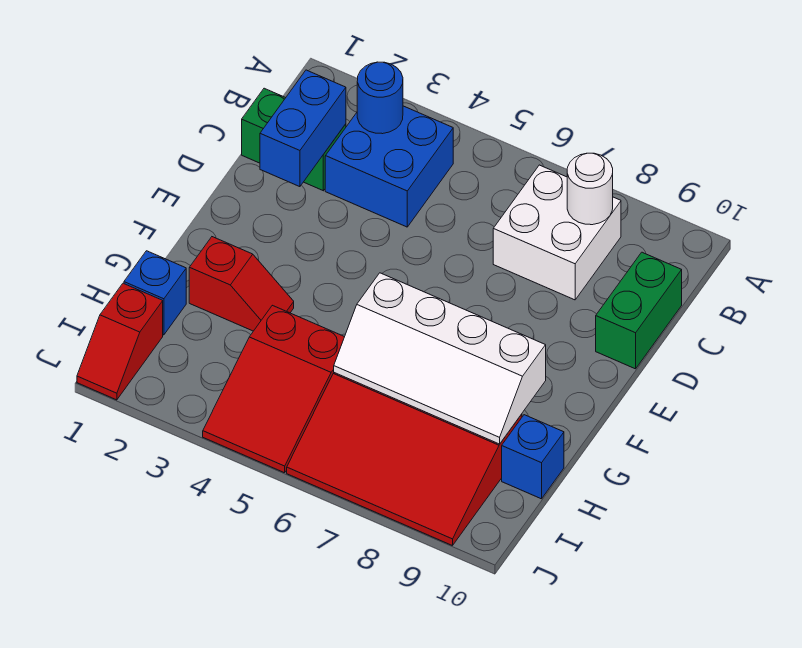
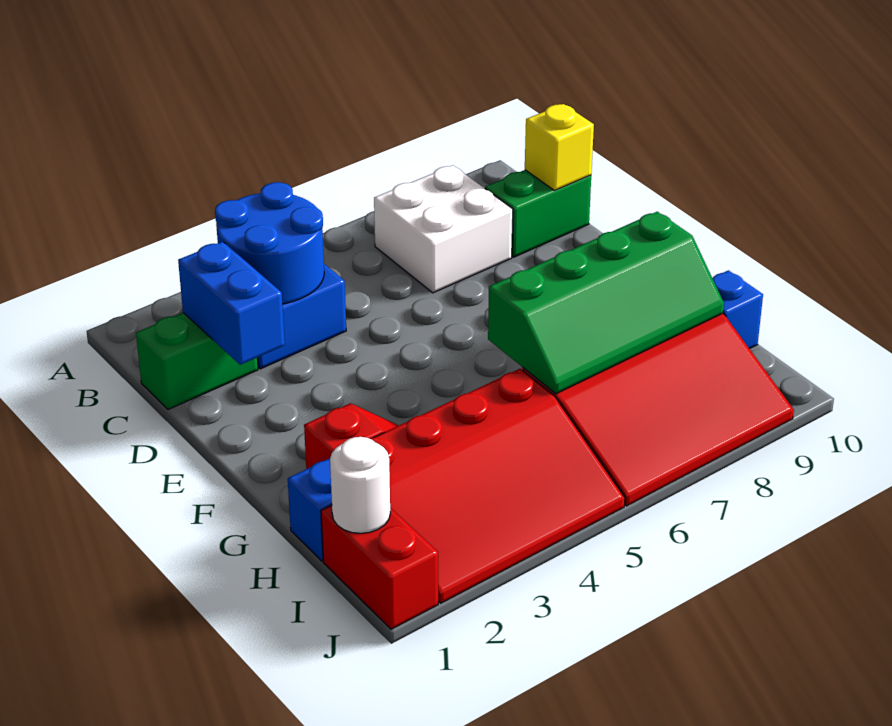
blue round brick B3 level 2 -> blue round brick B3:C4 level 2
white round brick B8 level 2 -> white round brick I1 level 2
green brick C10:D10 level 1 -> green brick C9:C10 level 1
none -> yellow brick C10 level 2
white slope G6:H9 level 2 top G -> green slope G6:H9 level 2 top G
red slope H4:J5 level 1 top H -> red slope H2:J5 level 1 top H
red slope I1:J1 level 1 top I -> red brick I1:J1 level 1

